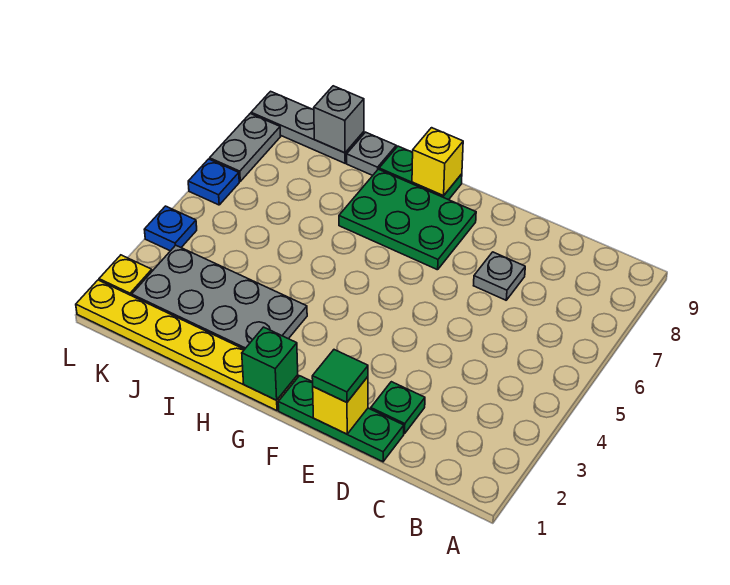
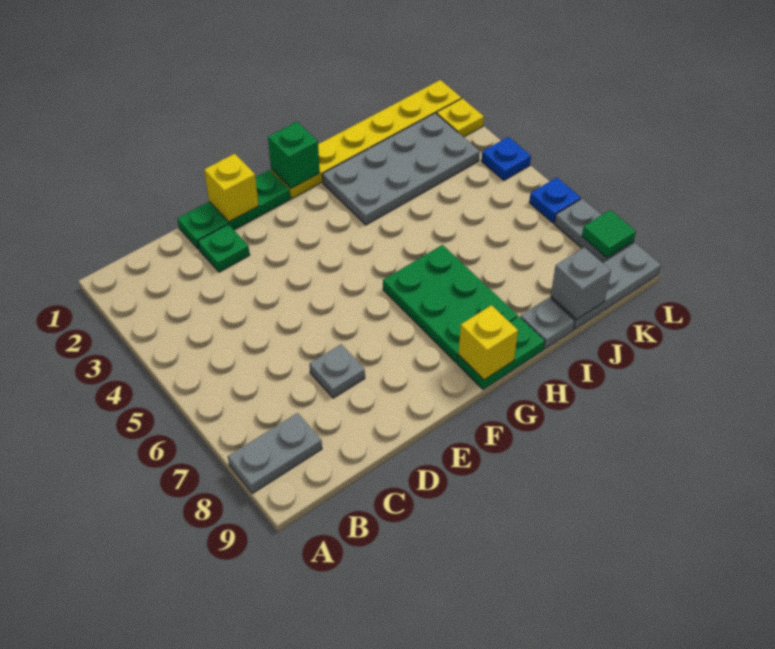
none -> grey plate A8:B8 level 1
green tile E1 level 3 -> green tile L8 level 2
green plate F7:H8 level 1 -> green plate G6:H8 level 1

